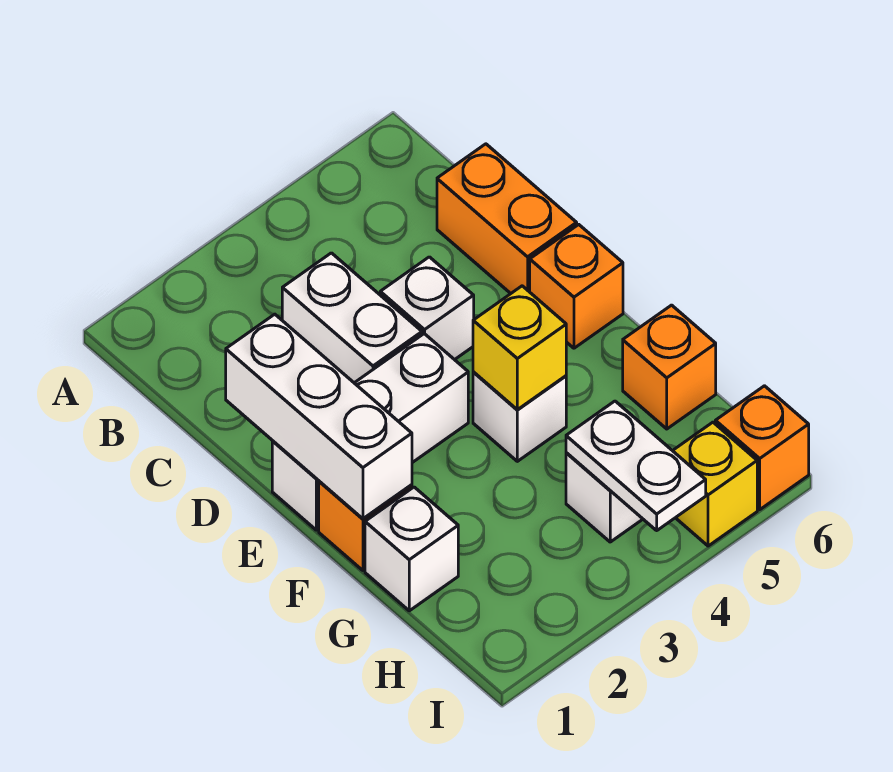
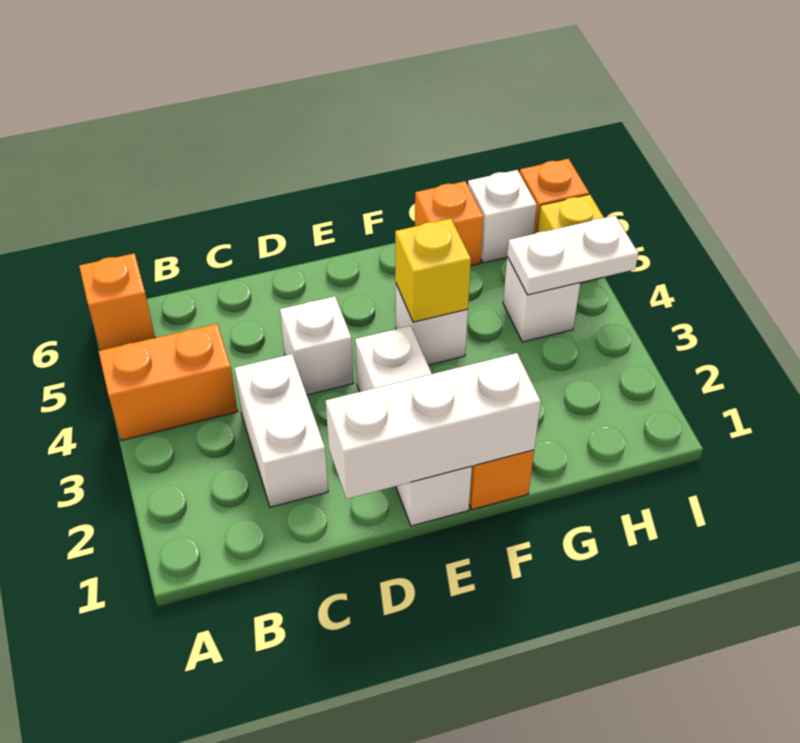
white brick C3:D3 level 1 -> white brick C2:C3 level 1
orange brick C6:D6 level 1 -> orange brick A4:B4 level 1
orange brick E6 level 1 -> orange brick A6 level 1
white brick G1 level 1 -> white brick H6 level 1

